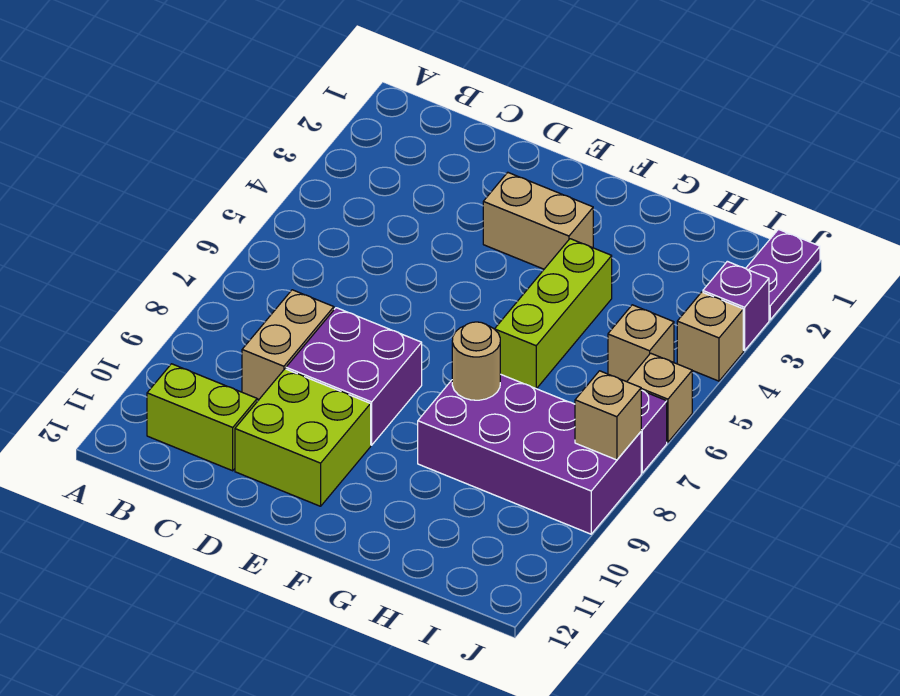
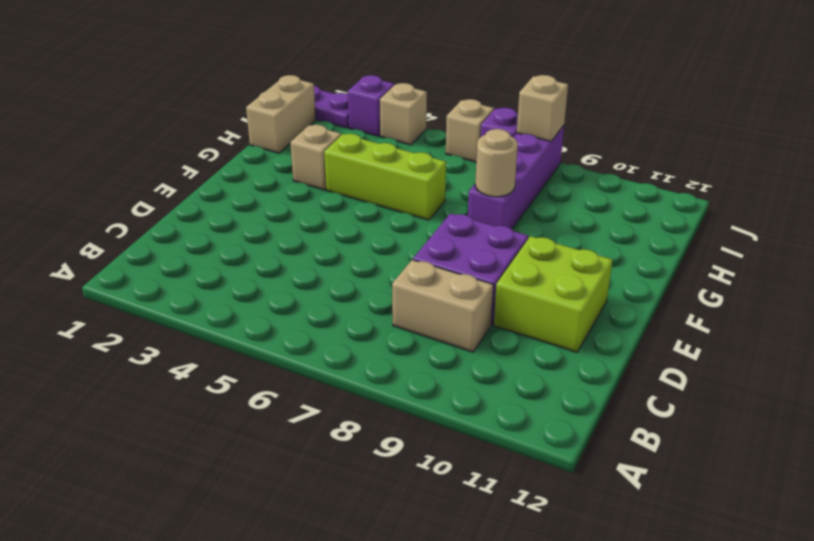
lime brick B11:C11 level 1 -> none
tan brick E3:F3 level 1 -> tan brick H1:I1 level 1
purple brick G8:J9 level 1 -> purple brick G8:J8 level 1
tan brick I5 level 1 -> tan brick G3 level 1

